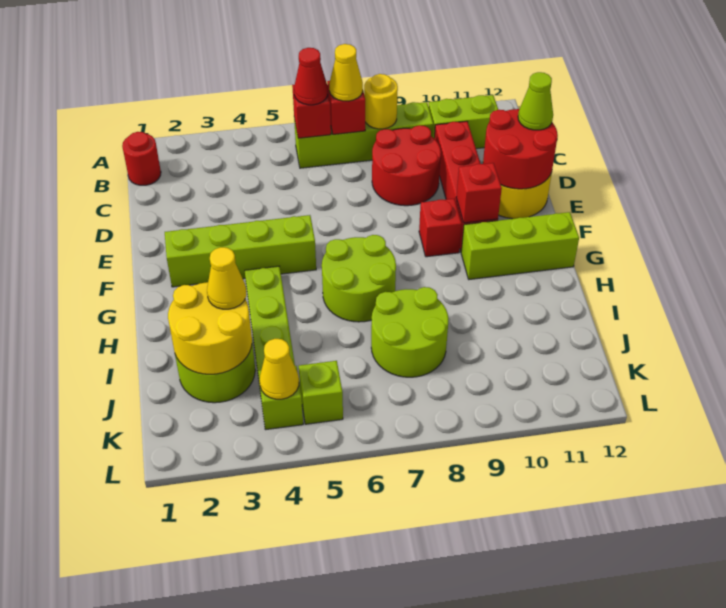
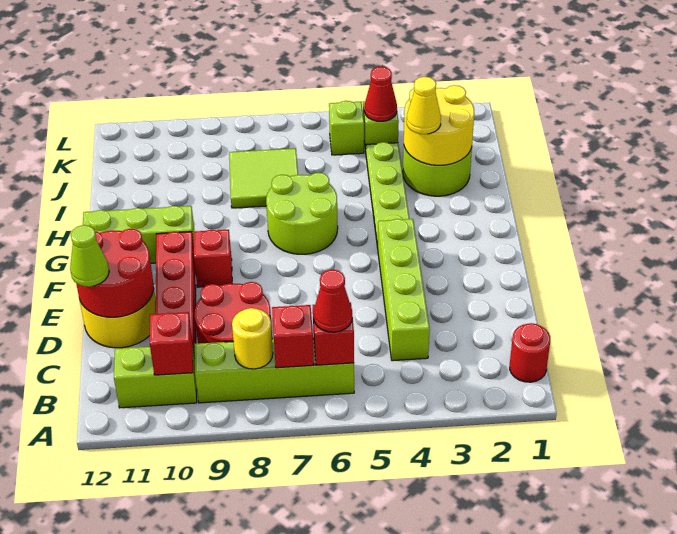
yellow cone B7 level 3 -> none
lime brick F2:F5 level 1 -> lime brick C4:F4 level 1
red brick F10 level 2 -> red brick B10 level 2
lime round brick I7:J8 level 1 -> lime tile I7:J8 level 1
yellow cone K4 level 2 -> red cone K4 level 2

